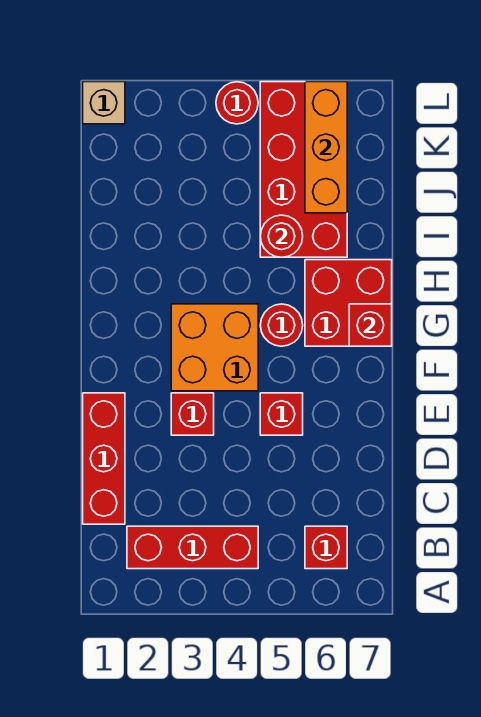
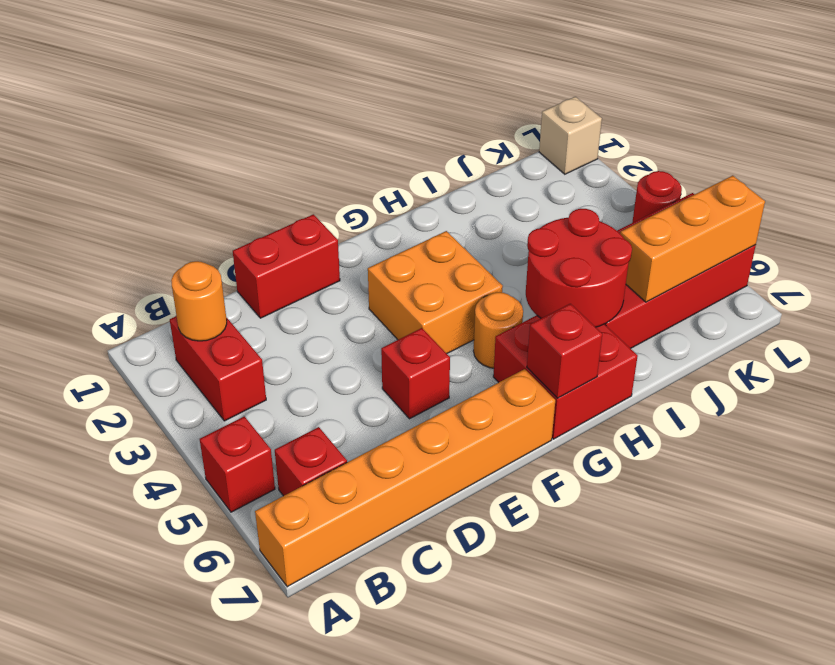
none -> orange brick A7:F7 level 1
red brick B2:B4 level 1 -> red brick B2:B3 level 1
none -> orange round brick B2 level 2
red brick C1:E1 level 1 -> red brick D1:E1 level 1
red brick E3 level 1 -> red brick A5 level 1
red round brick G5 level 1 -> orange round brick G5 level 1
red round brick I5 level 2 -> red round brick H5:I6 level 2

